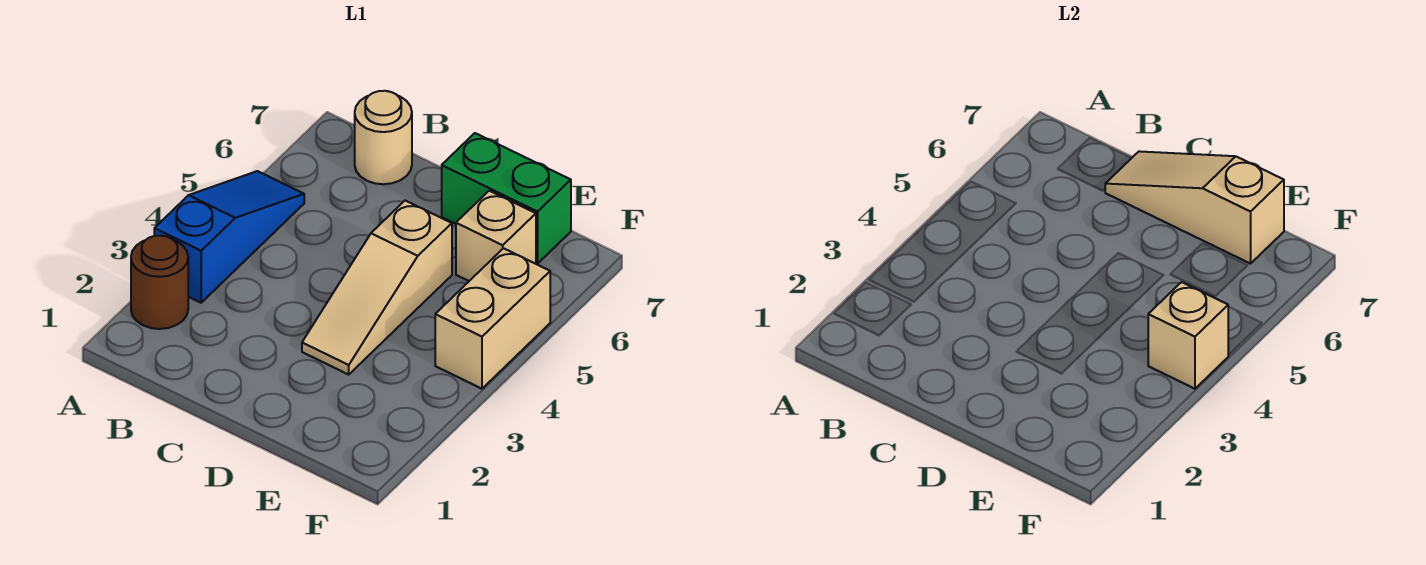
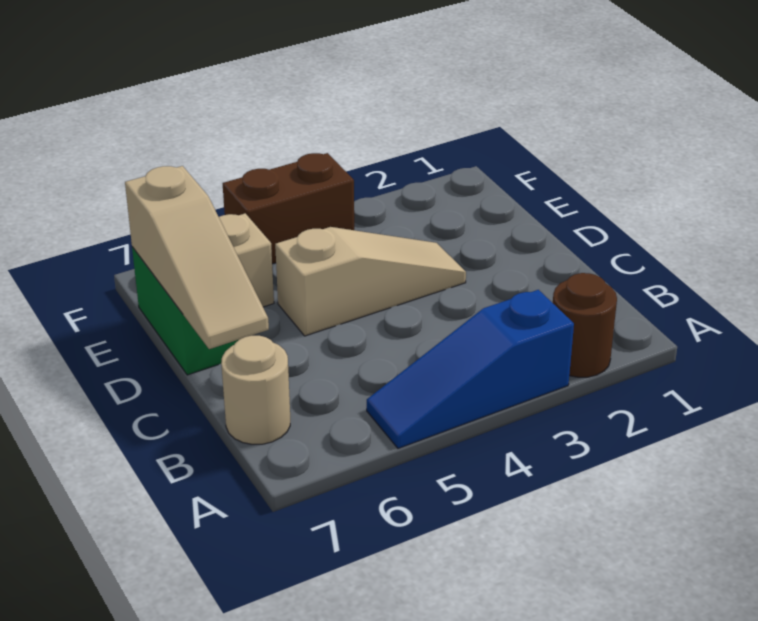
tan brick F4:F5 level 1 -> brown brick F4:F5 level 1
tan brick F4 level 2 -> none

